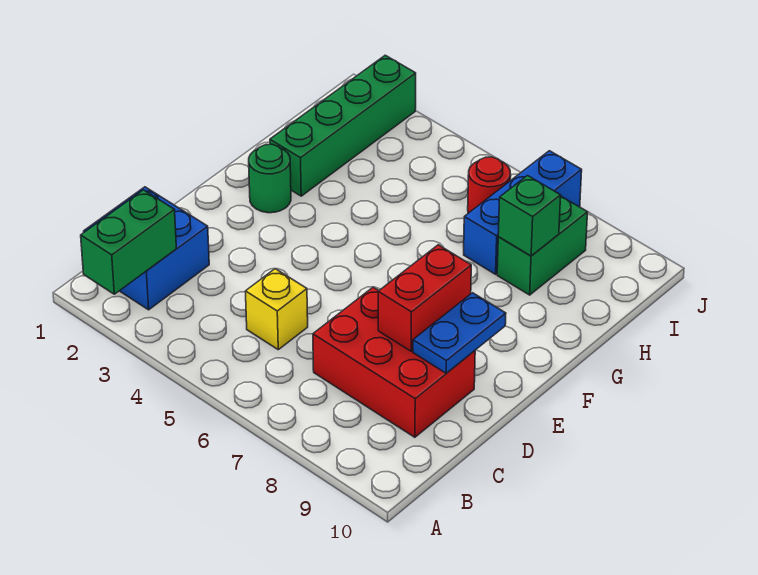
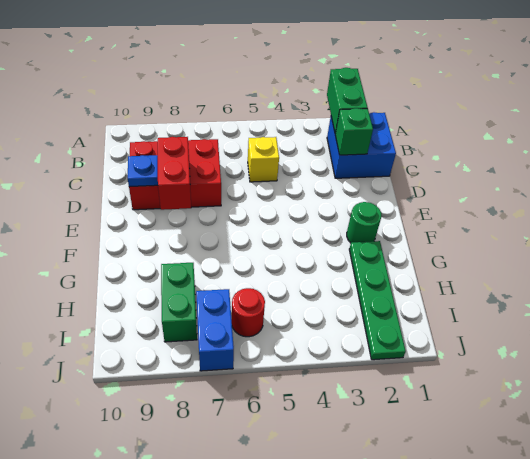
blue plate D9:E9 level 2 -> blue plate D9 level 2
green brick G2:J2 level 1 -> green plate G2:J2 level 1
blue brick H7:J7 level 1 -> blue brick I7:J7 level 1
green brick H8 level 2 -> green brick C2 level 2

